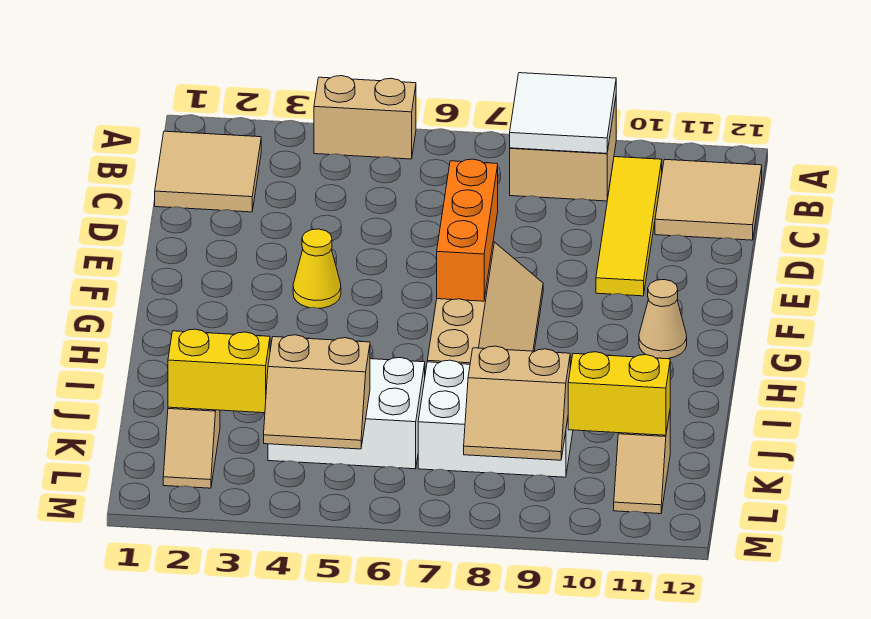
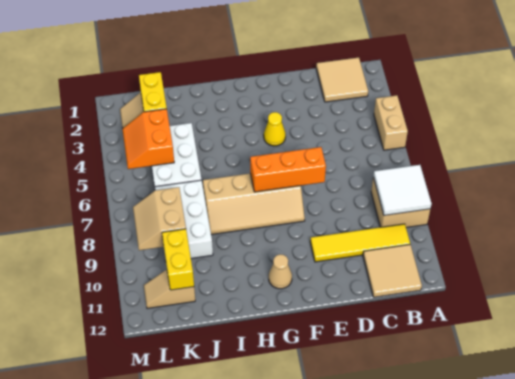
tan slope K4:L5 level 2 top K -> orange slope K4:L5 level 2 top K

